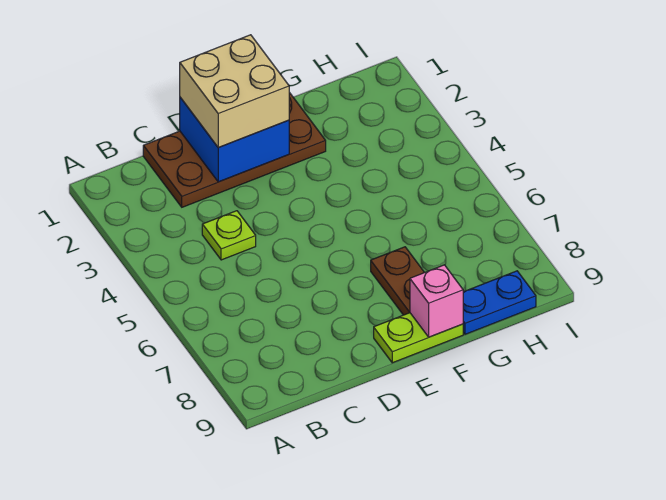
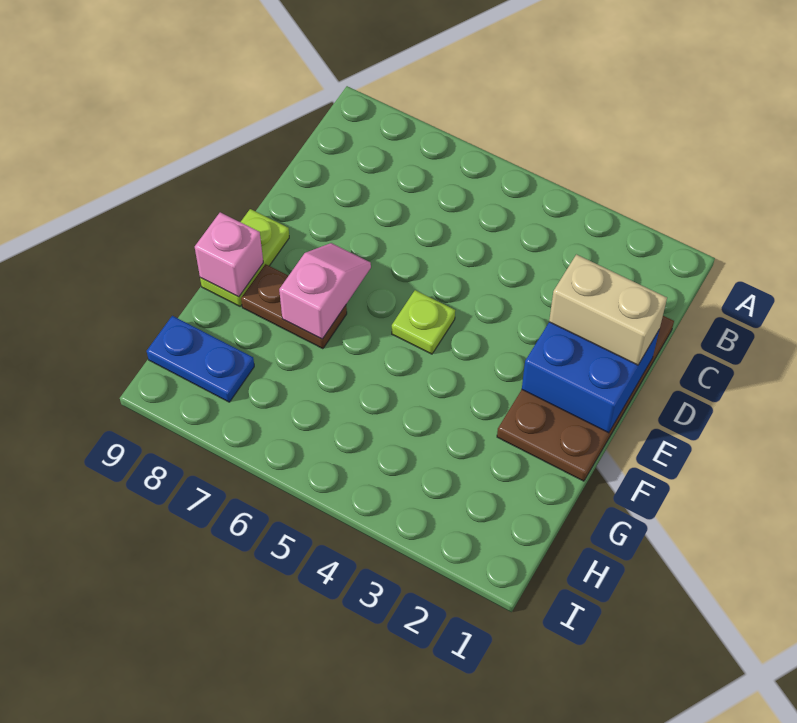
lime plate C4 level 1 -> lime plate E5 level 1
tan brick D1:E2 level 3 -> tan brick D1:D2 level 3
none -> pink slope E7:F7 level 2 top F
blue plate G9:H9 level 1 -> blue plate H8:H9 level 1

